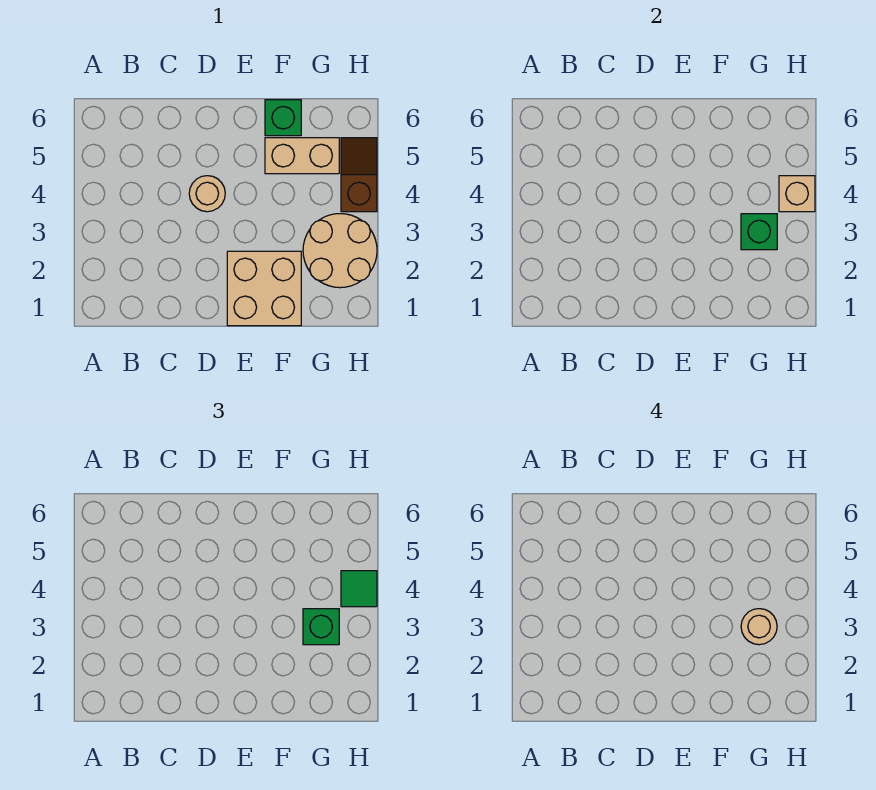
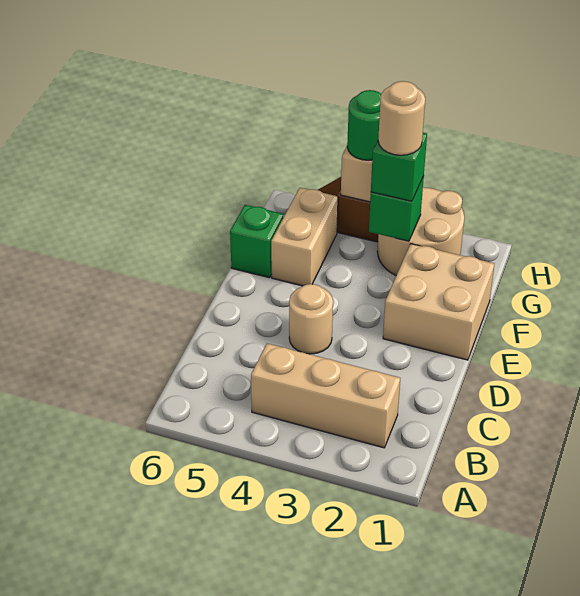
none -> tan brick B2:B4 level 1
green tile H4 level 3 -> green round brick H4 level 3

